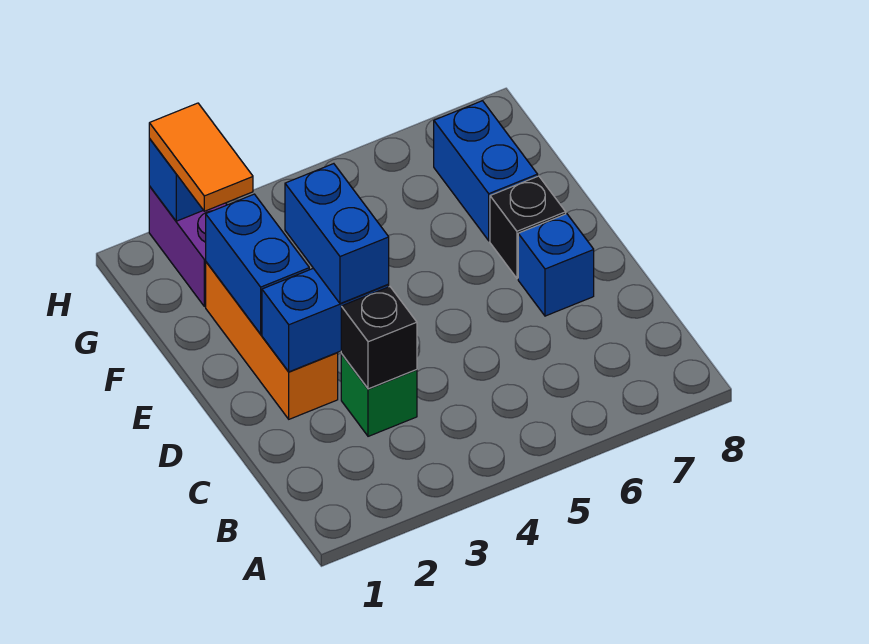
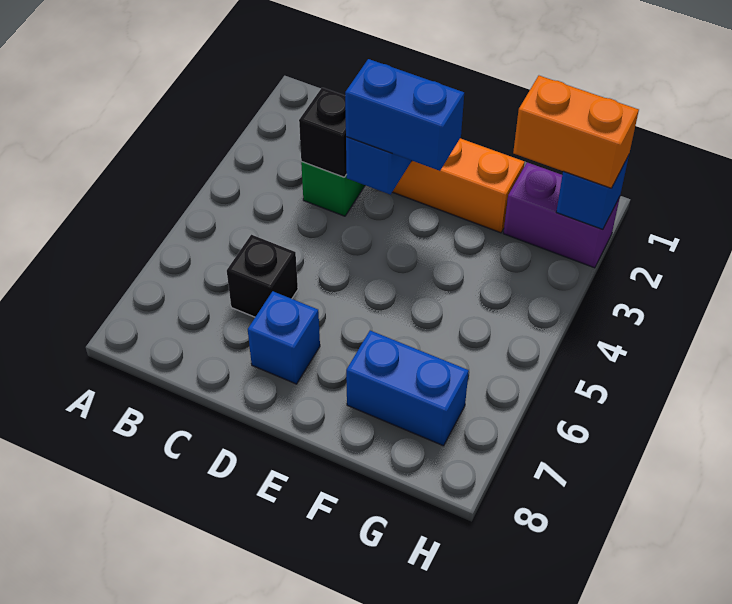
blue brick E2:F2 level 2 -> none
black brick E7 level 1 -> black brick C6 level 1
orange tile G2:H2 level 3 -> orange brick G2:H2 level 3

